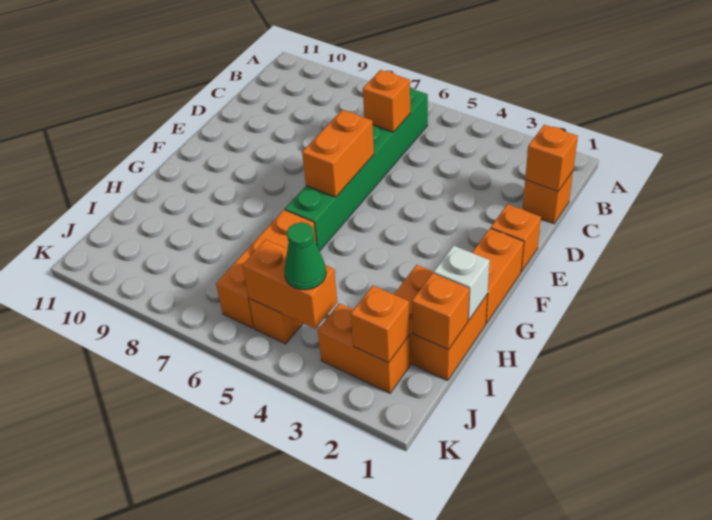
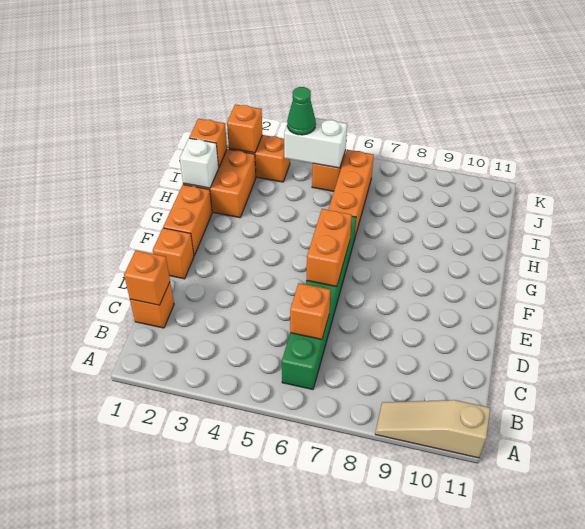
none -> tan slope A9:A11 level 1 top 11
orange brick J4:J5 level 2 -> white brick J4:J5 level 2

